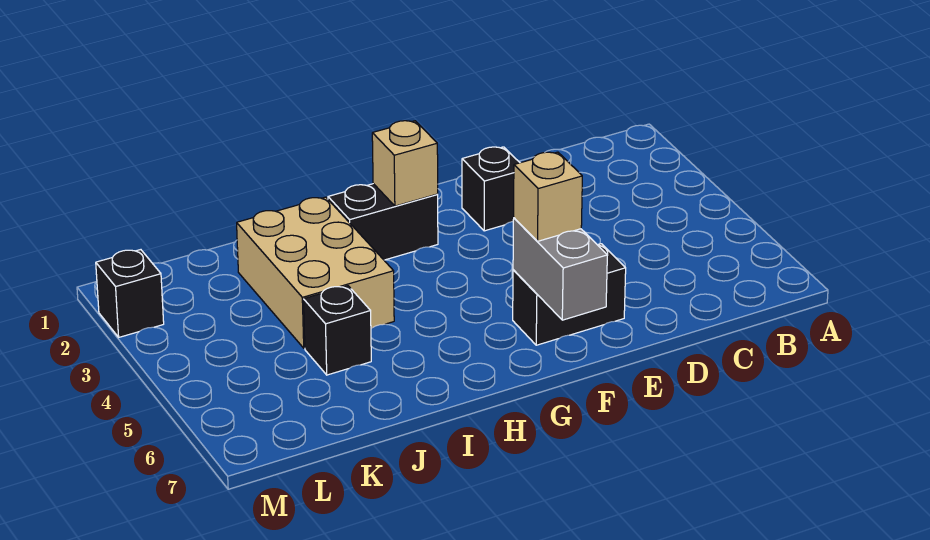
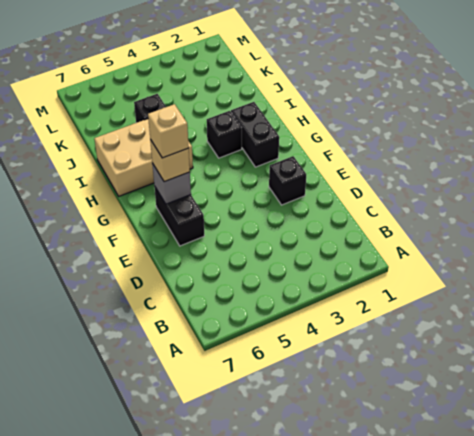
grey brick F6:F7 level 2 -> grey brick F6 level 2
tan brick G2 level 2 -> tan brick F6 level 4
tan brick I2:J4 level 1 -> tan brick H5:I7 level 1
black brick M2 level 1 -> black brick H3 level 1

